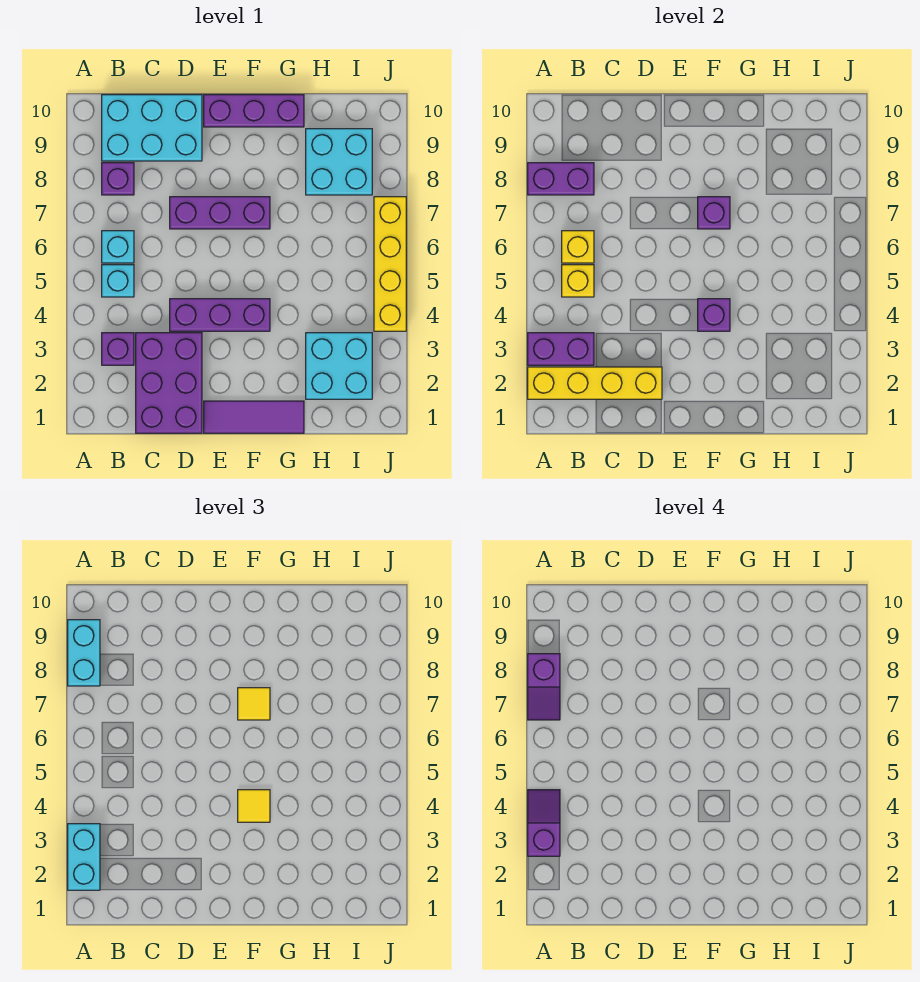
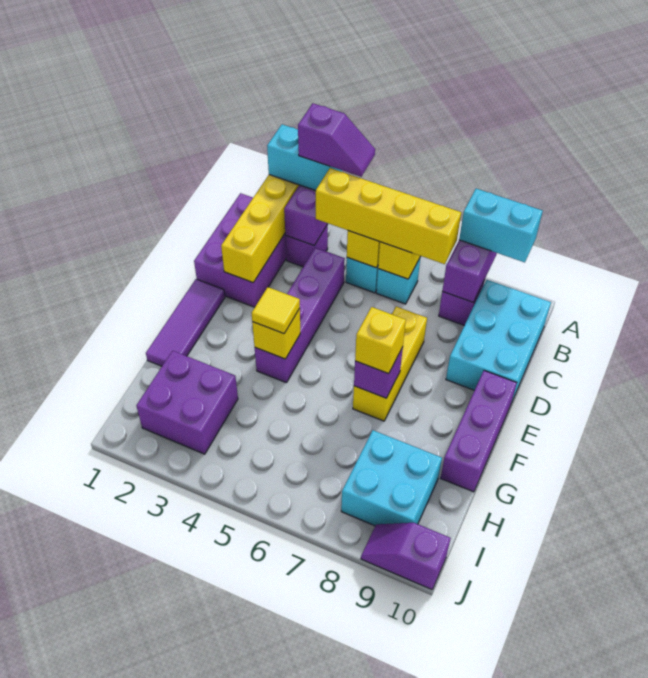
purple slope A7:A8 level 4 top 8 -> purple slope J9:J10 level 1 top 10
purple brick C1:D3 level 1 -> purple brick B1:D2 level 1
purple brick D4:F4 level 1 -> purple brick C4:F4 level 1
purple brick D7:F7 level 1 -> yellow brick D7:F7 level 1
purple brick F4 level 2 -> yellow brick F4 level 2
yellow tile F7 level 3 -> yellow brick F7 level 3
cyan brick H2:I3 level 1 -> purple brick H2:I3 level 1
yellow brick J4:J7 level 1 -> yellow brick B4:B7 level 3

